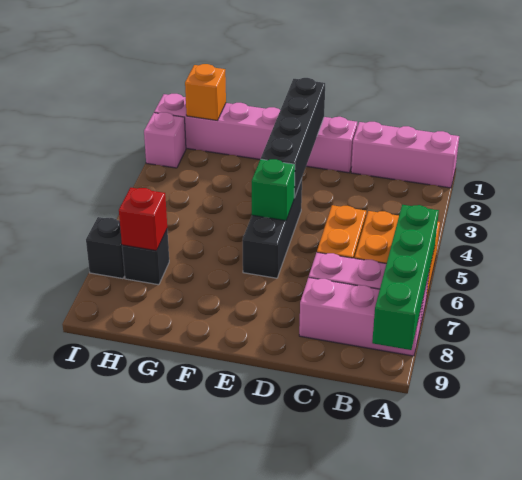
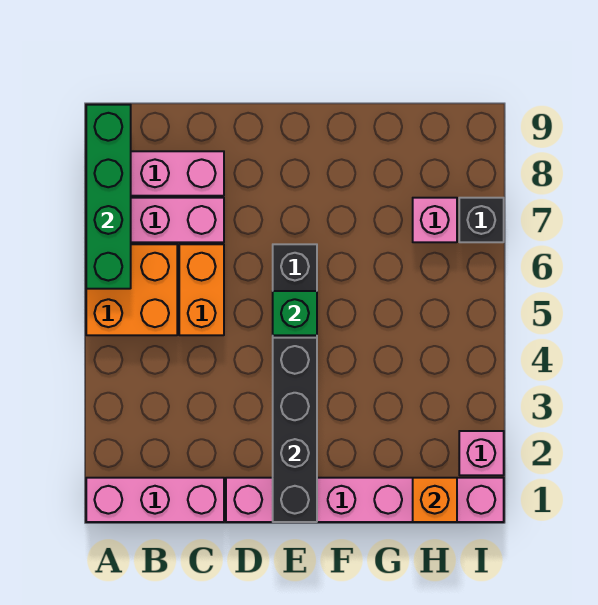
black brick H7 level 1 -> pink brick H7 level 1
red brick H7 level 2 -> none

